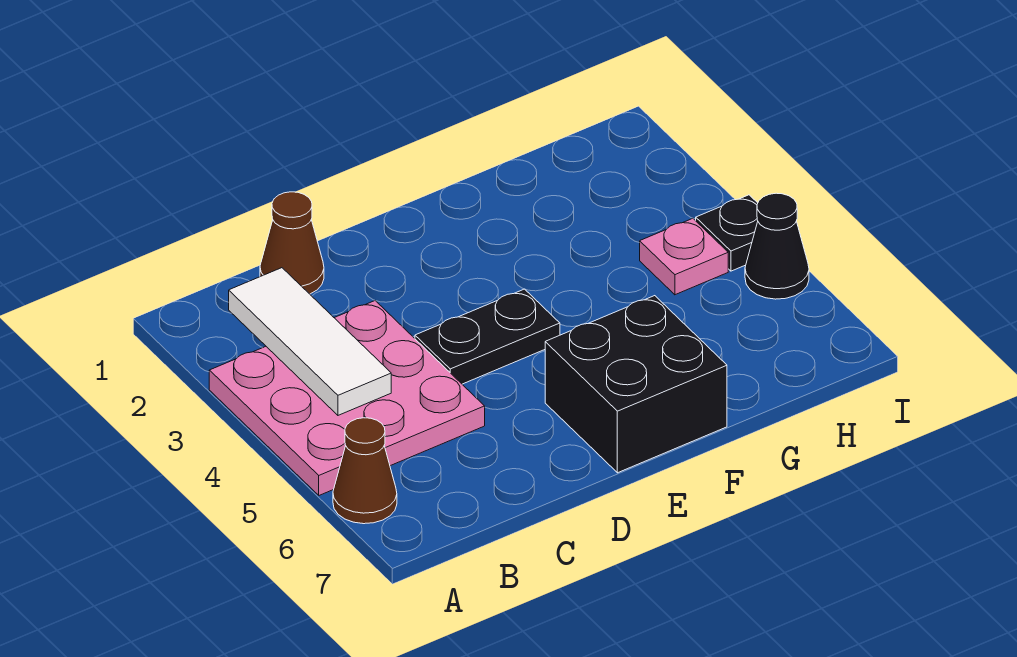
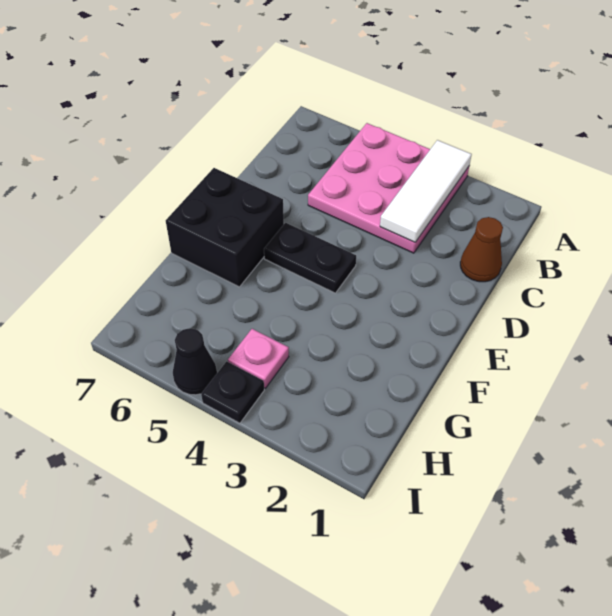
brown cone A6 level 1 -> none
white tile B2:B4 level 2 -> white tile A3:C3 level 2
black plate D4:E4 level 1 -> black plate E4:E5 level 1

